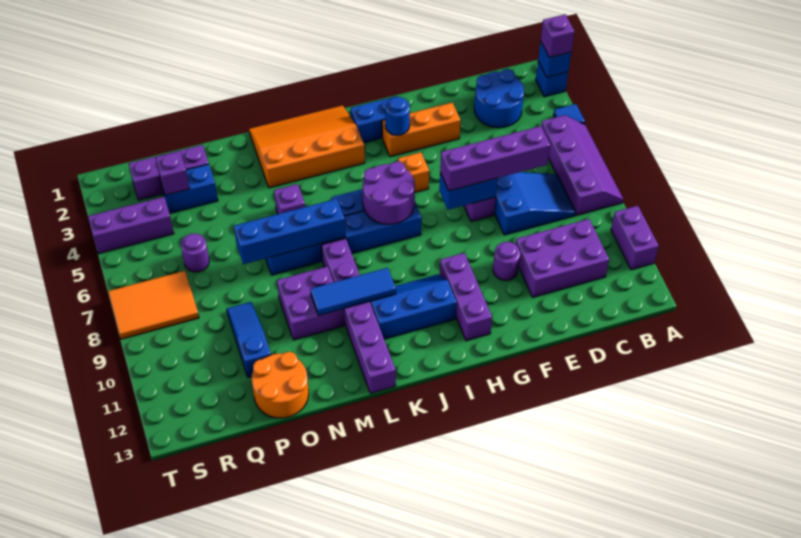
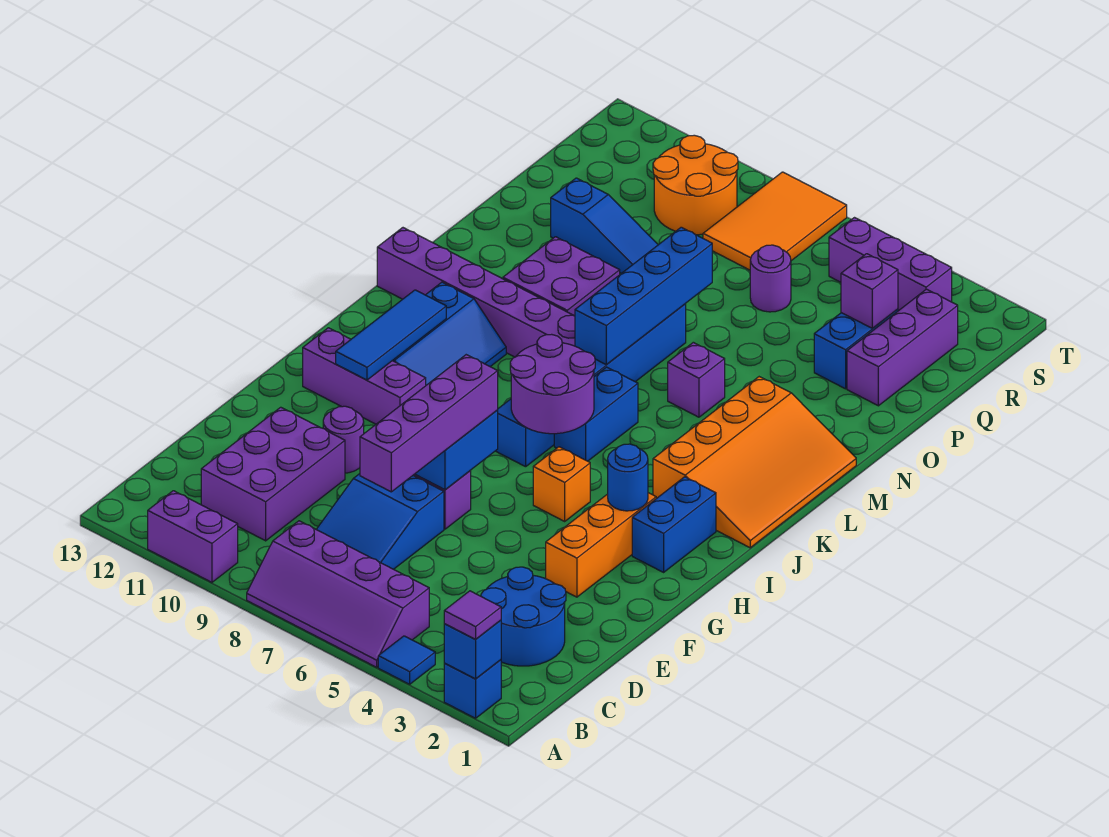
purple brick A2 level 3 -> purple tile A2 level 3
blue tile K10:M10 level 2 -> blue tile H11:J11 level 2
orange round brick O12:P13 level 1 -> orange round brick R9:S10 level 1
purple brick R4:T4 level 1 -> purple brick S3:S5 level 1

